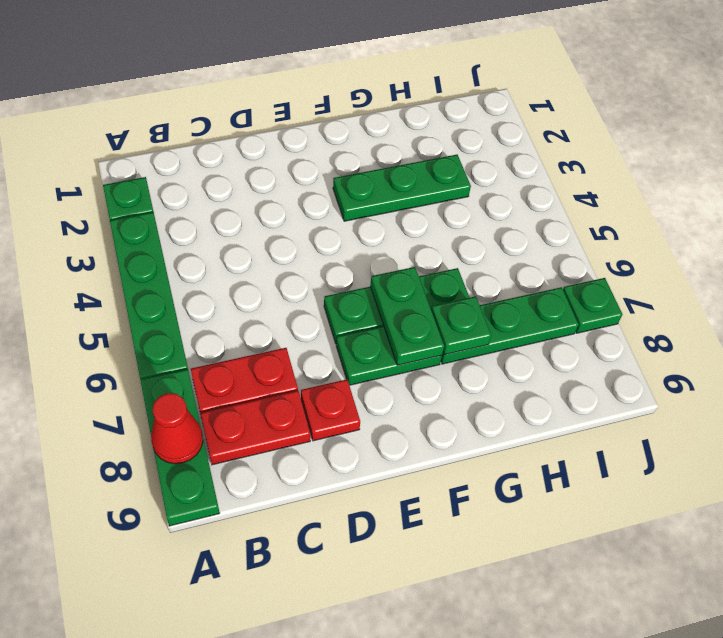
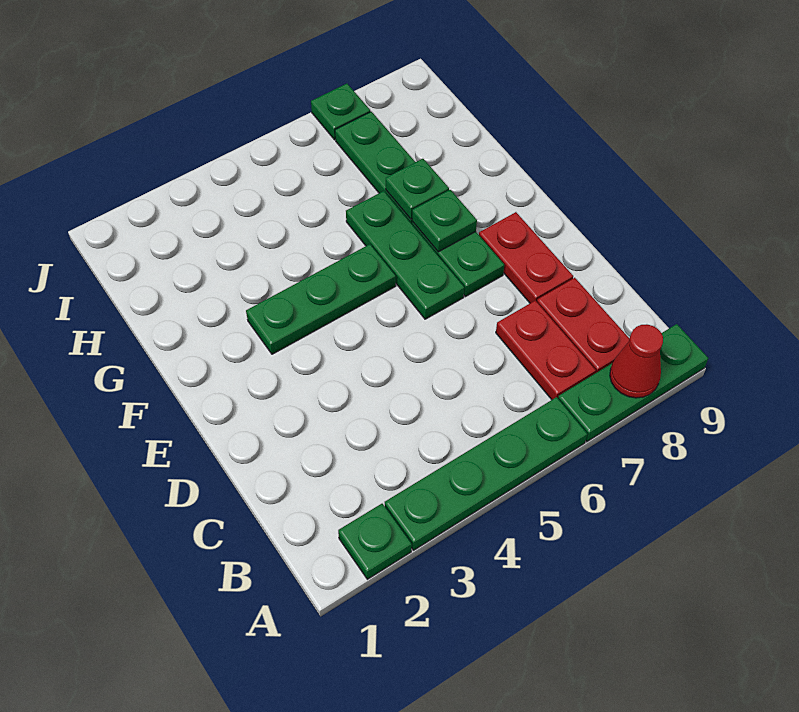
red plate D8 level 1 -> red plate D8:E8 level 1
green plate F3:H3 level 1 -> green plate F3:F5 level 1
green plate F6:F7 level 2 -> green plate F7 level 2

